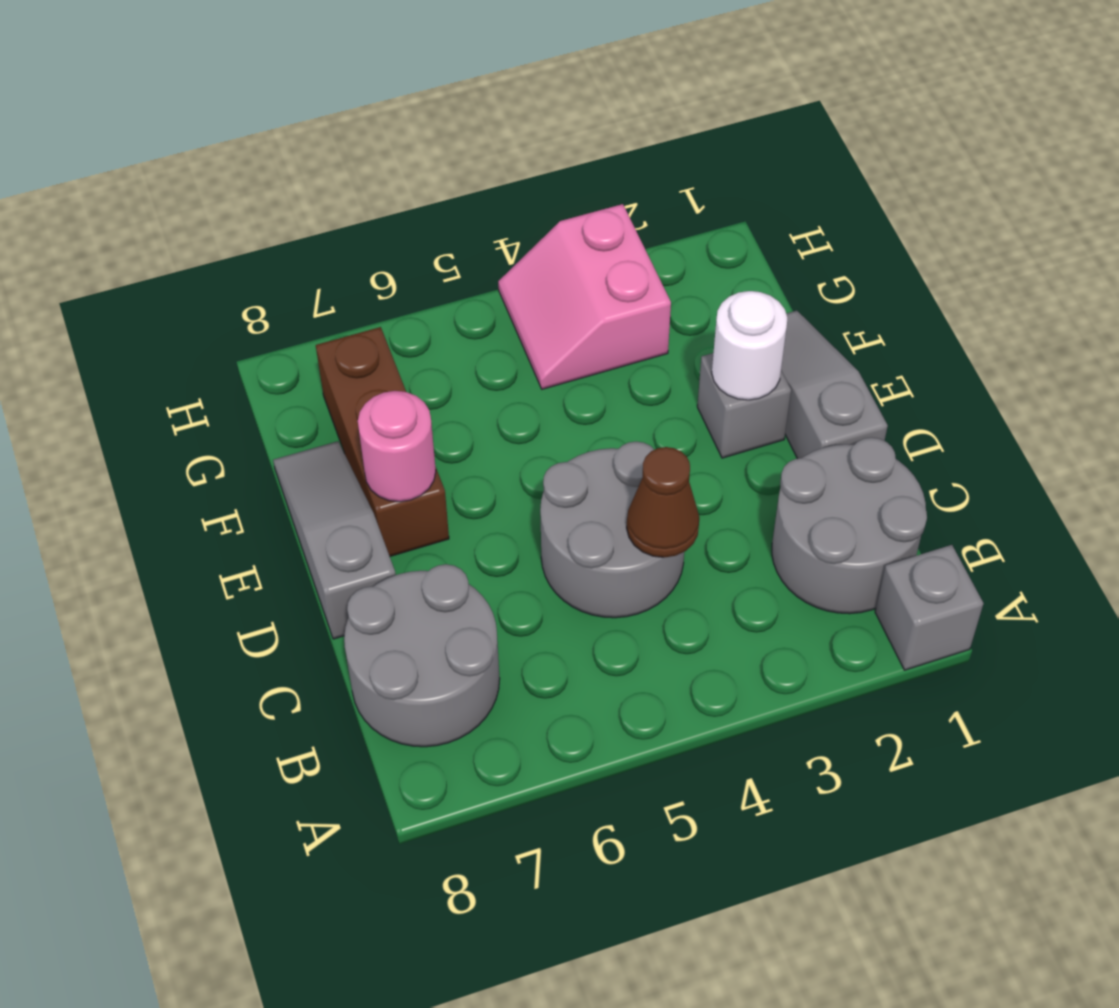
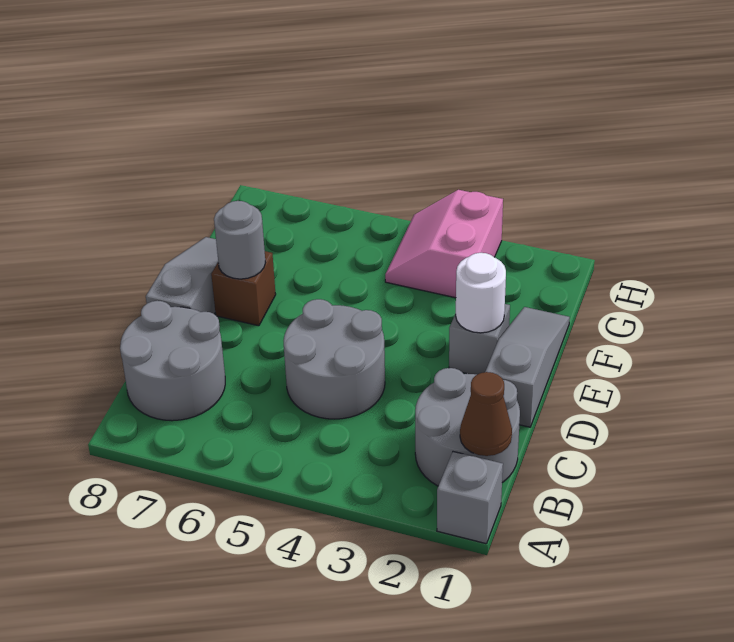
brown cone C4 level 2 -> brown cone B1 level 2
brown brick E7:G7 level 1 -> brown brick E7 level 1
pink round brick E7 level 2 -> grey round brick E7 level 2

